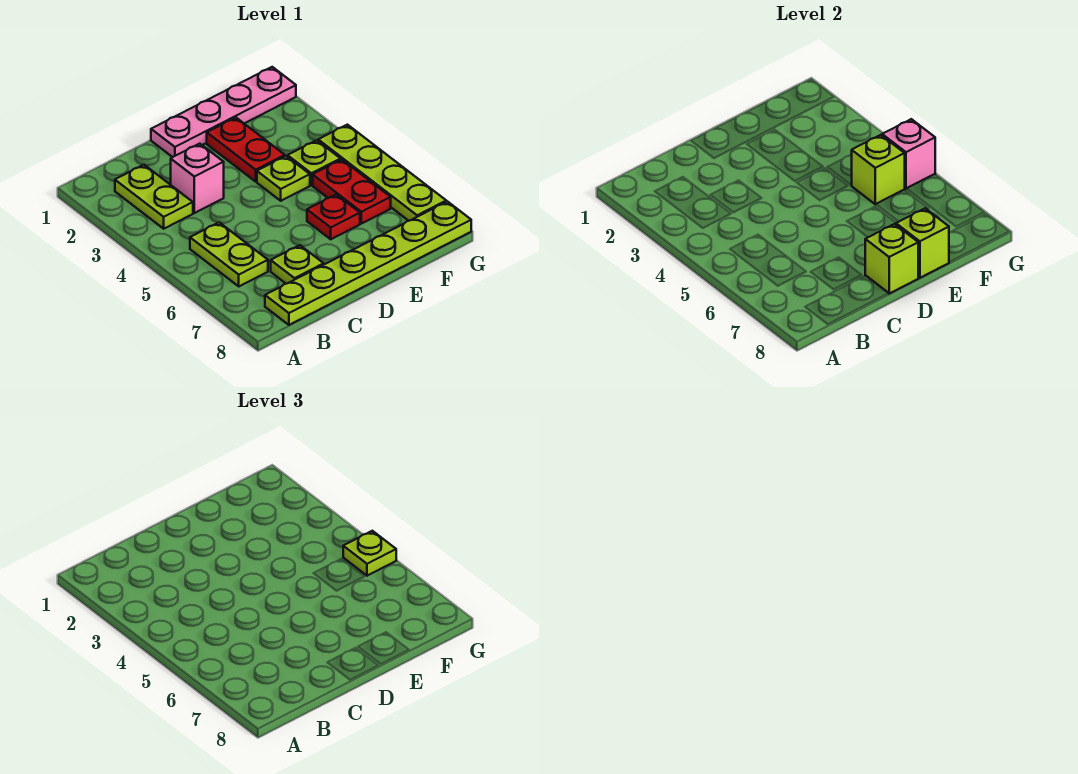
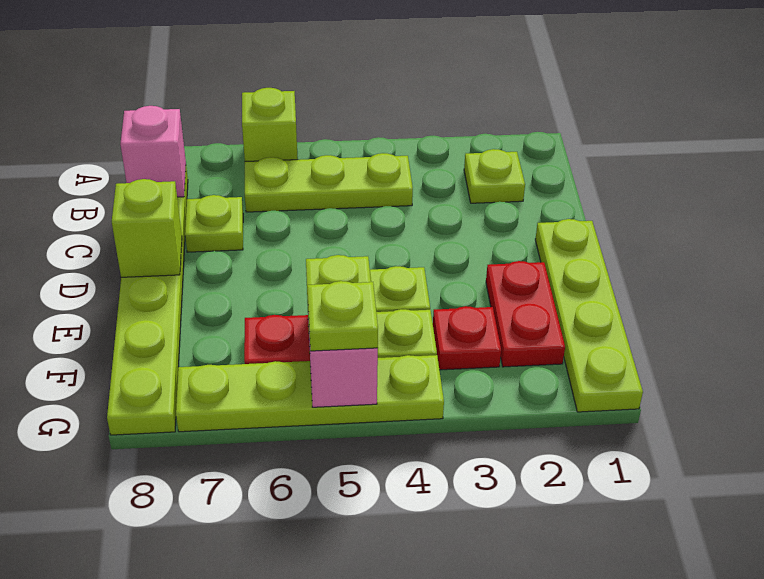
lime plate B2:B3 level 1 -> lime plate B2 level 1
lime plate B5:B6 level 1 -> lime plate B4:B6 level 1
pink brick C3 level 1 -> pink brick B8 level 2
pink plate D1:G1 level 1 -> lime plate D1:G1 level 1
red plate E2:E3 level 1 -> red plate E2:F2 level 1
red plate E6 level 1 -> red plate F3 level 1
lime brick E8 level 2 -> lime brick A6 level 1

